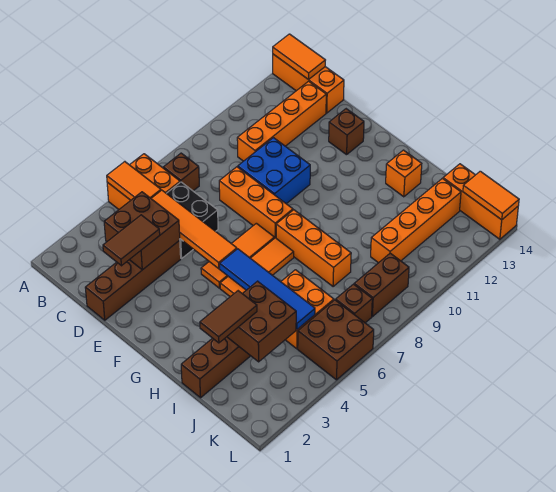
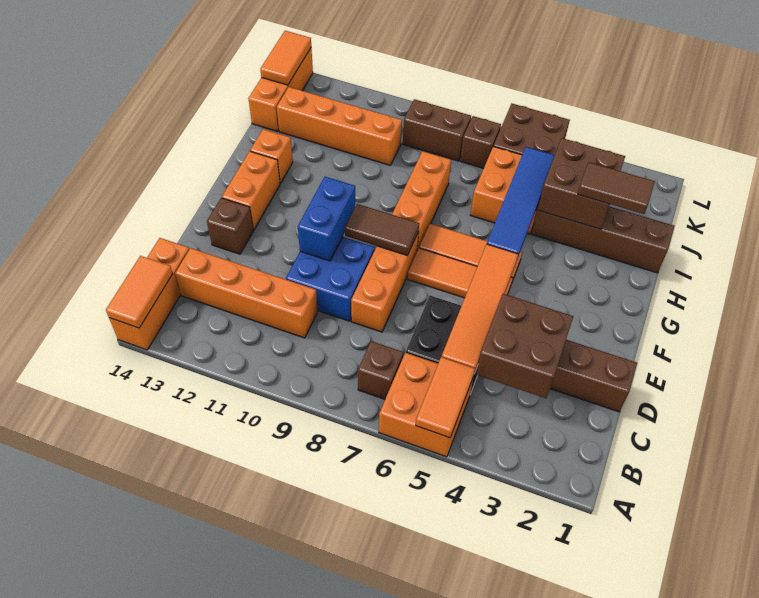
brown tile D2:D3 level 3 -> brown tile F8:F9 level 2
none -> blue brick E10:F10 level 2
none -> orange brick F13:G13 level 1

